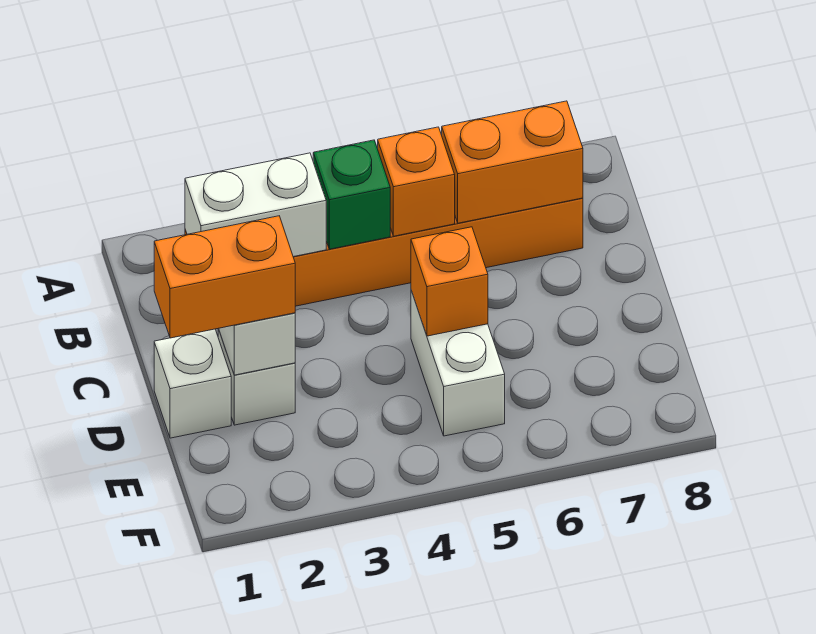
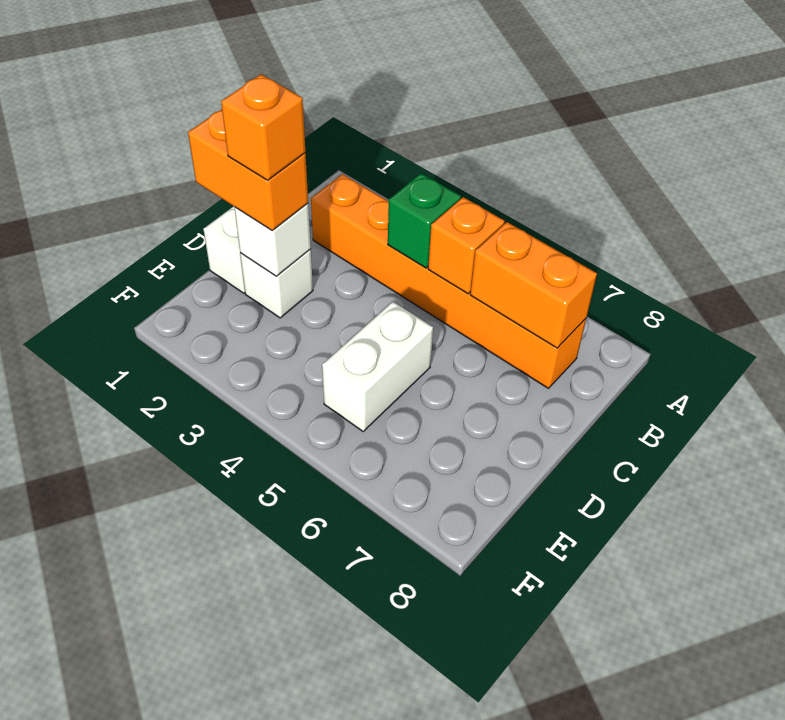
white brick B2:B3 level 2 -> none
orange brick D5 level 2 -> orange brick D2 level 4

